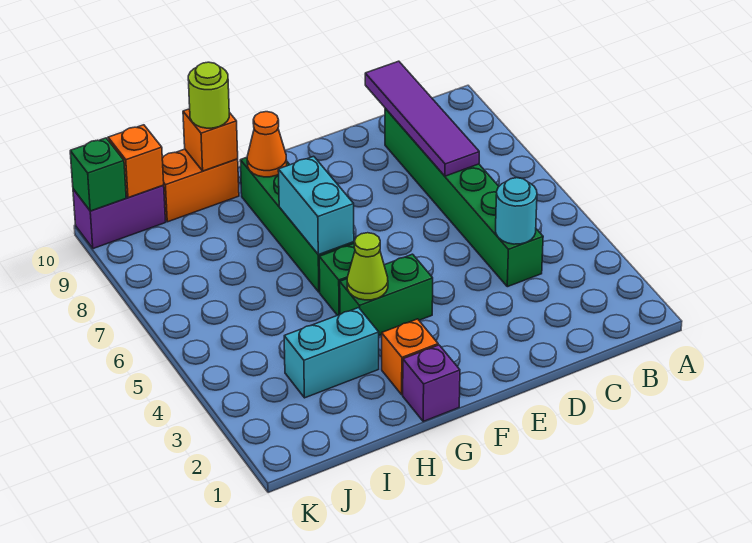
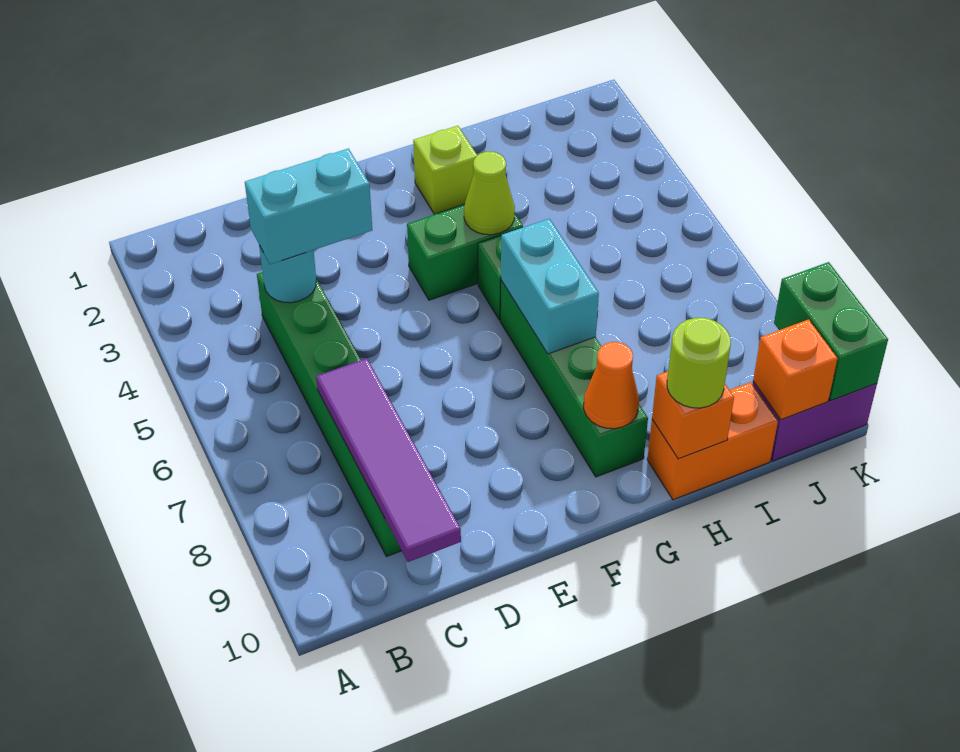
purple brick G1 level 1 -> none
orange brick G2 level 1 -> lime brick G2 level 1
cyan brick H3:I3 level 1 -> cyan brick C4:D4 level 3
green brick K10 level 2 -> green brick K9:K10 level 2

